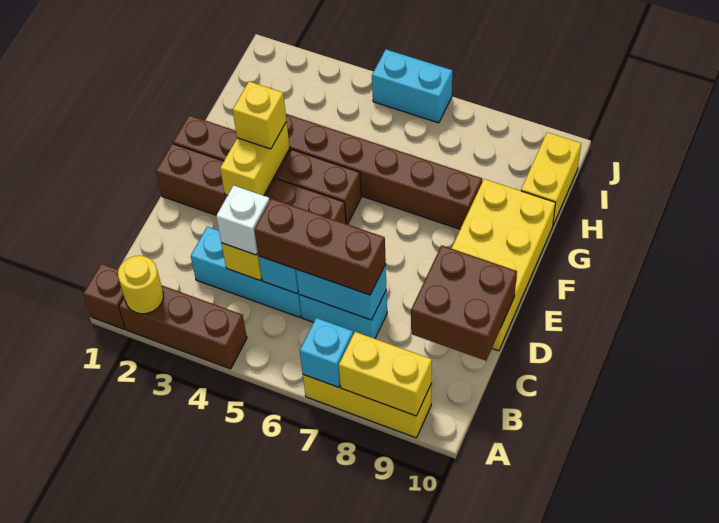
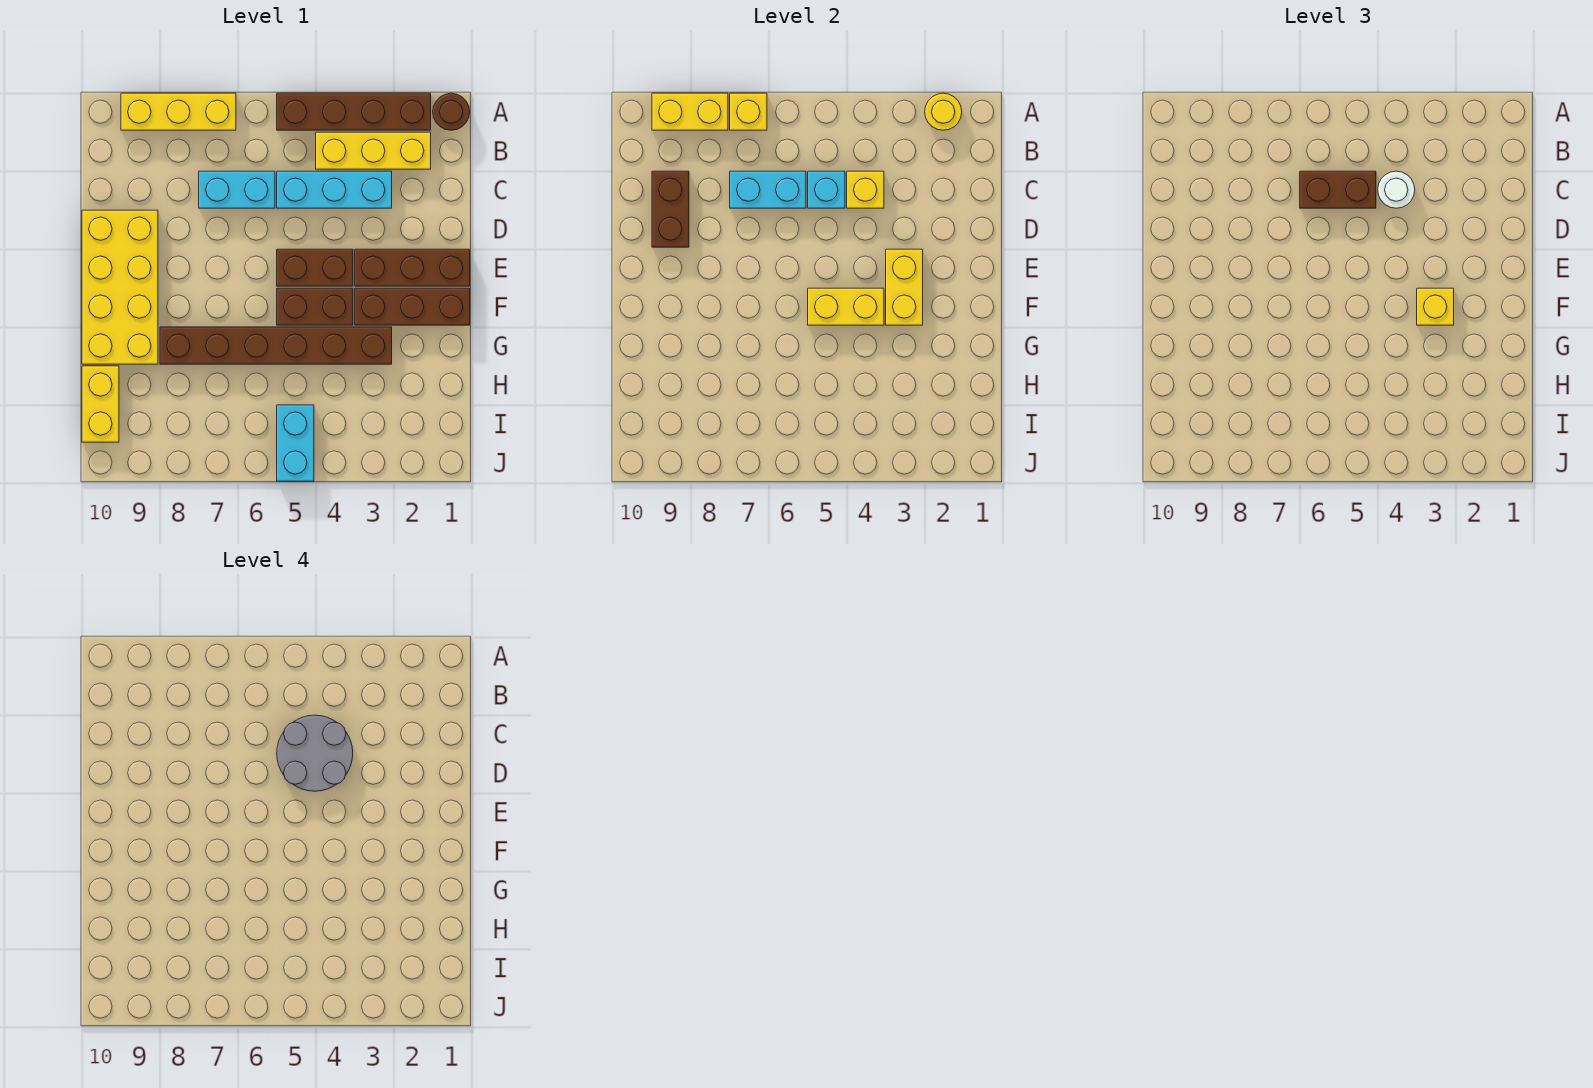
brown brick A1 level 1 -> brown round brick A1 level 1
brown brick A2:A4 level 1 -> brown brick A2:A5 level 1
cyan brick A7 level 2 -> yellow brick A7 level 2
none -> yellow brick B2:B4 level 1
white brick C4 level 3 -> white round brick C4 level 3
none -> grey round brick C4:D5 level 4
brown brick C5:C7 level 3 -> brown brick C5:C6 level 3
brown brick C9:D10 level 2 -> brown brick C9:D9 level 2
none -> yellow brick F4:F5 level 2
cyan brick J5:J6 level 1 -> cyan brick I5:J5 level 1

